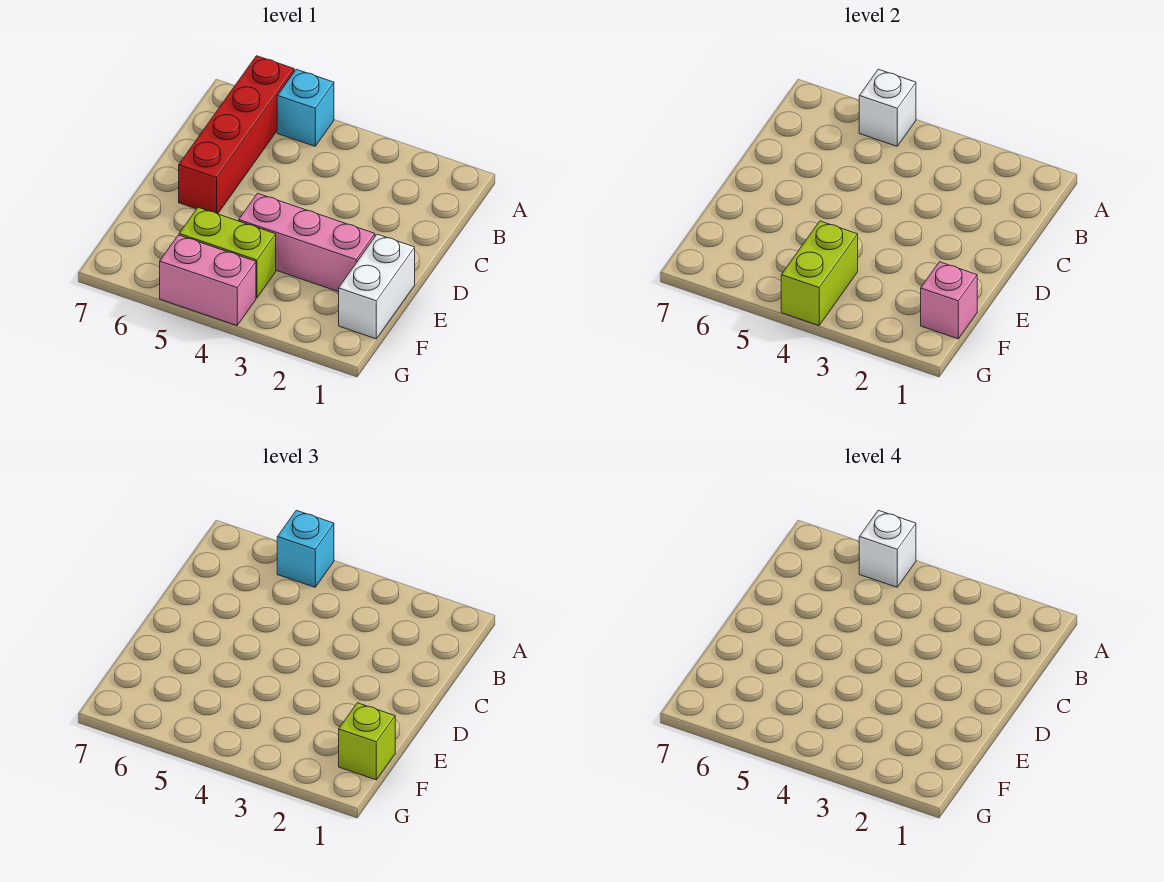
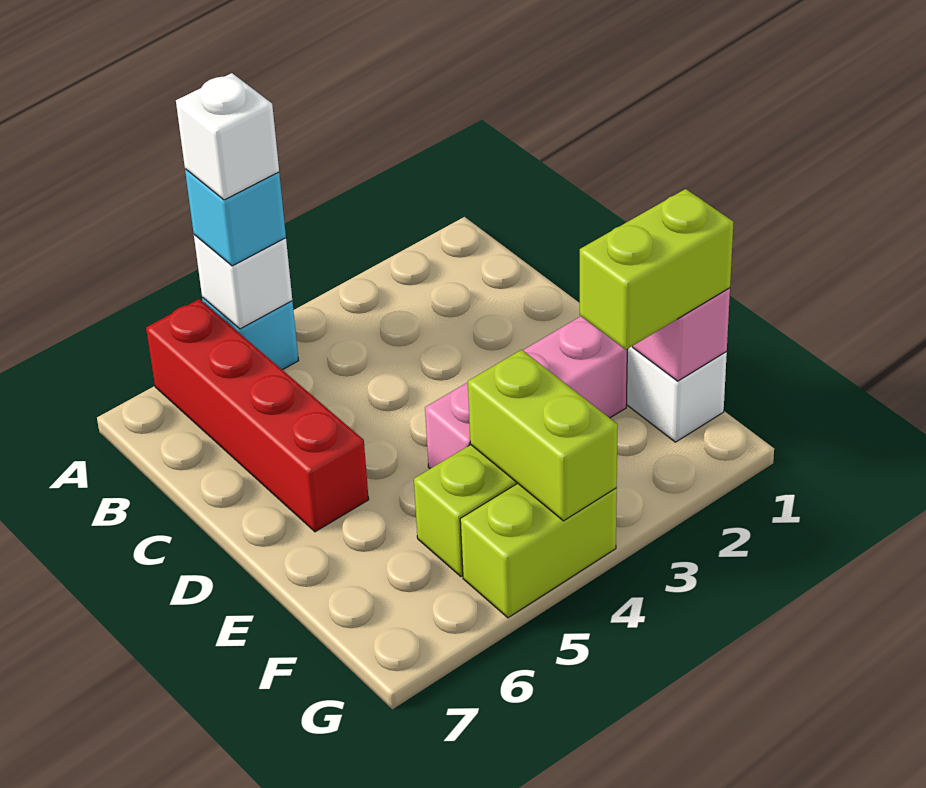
lime brick F1 level 3 -> lime brick F1:F2 level 3
pink brick G4:G5 level 1 -> lime brick G4:G5 level 1

